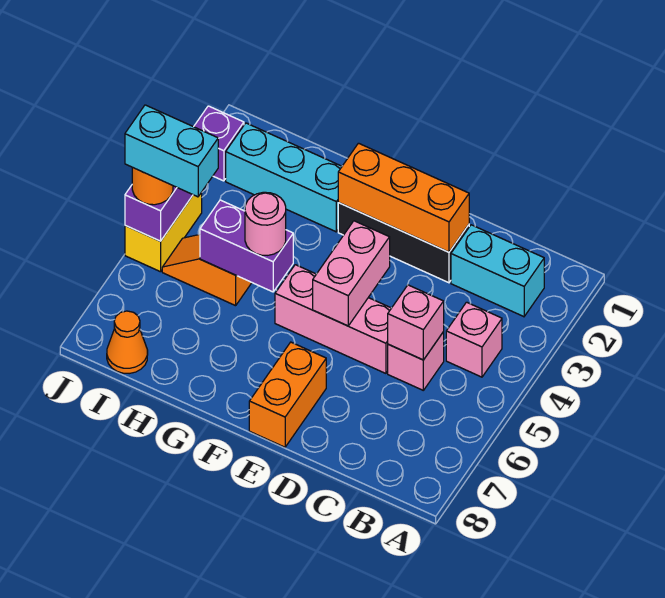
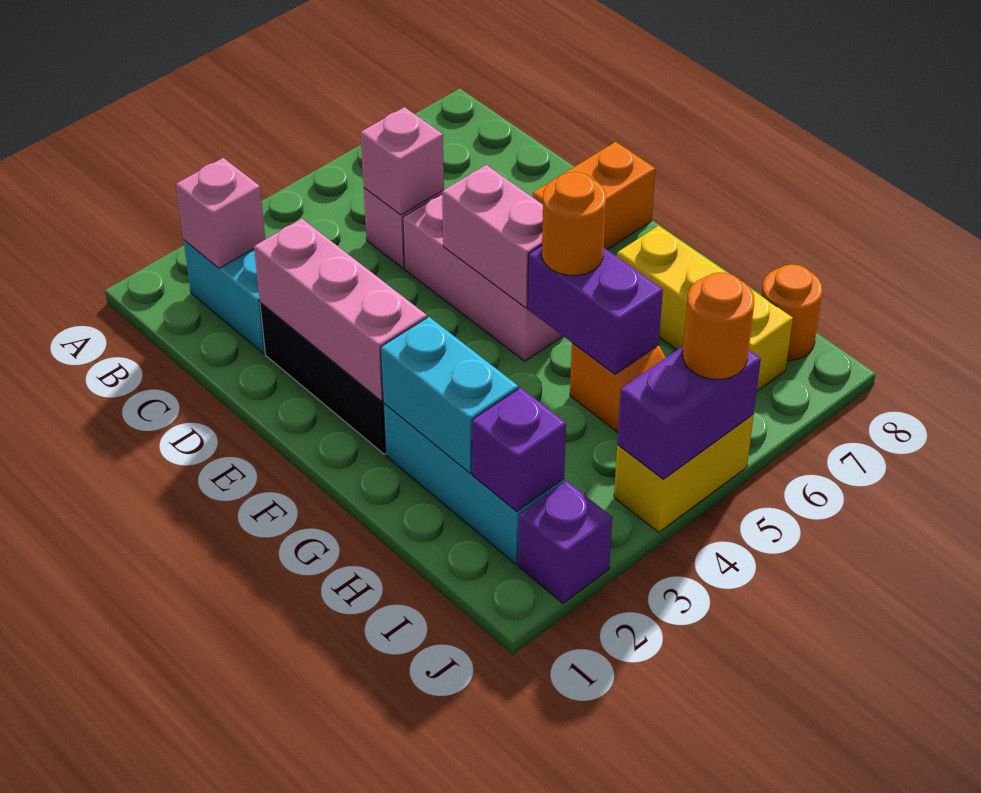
pink brick B4 level 1 -> pink brick B2 level 2
orange brick D2:F2 level 2 -> pink brick D2:F2 level 2
pink brick E4:E5 level 2 -> pink brick E5:F5 level 2
pink round brick G5 level 3 -> orange round brick G5 level 3
none -> yellow brick G7:I7 level 1
none -> purple brick I2 level 2
cyan brick I5:J5 level 4 -> cyan brick G2:H2 level 2
orange cone I8 level 1 -> orange round brick I8 level 1

